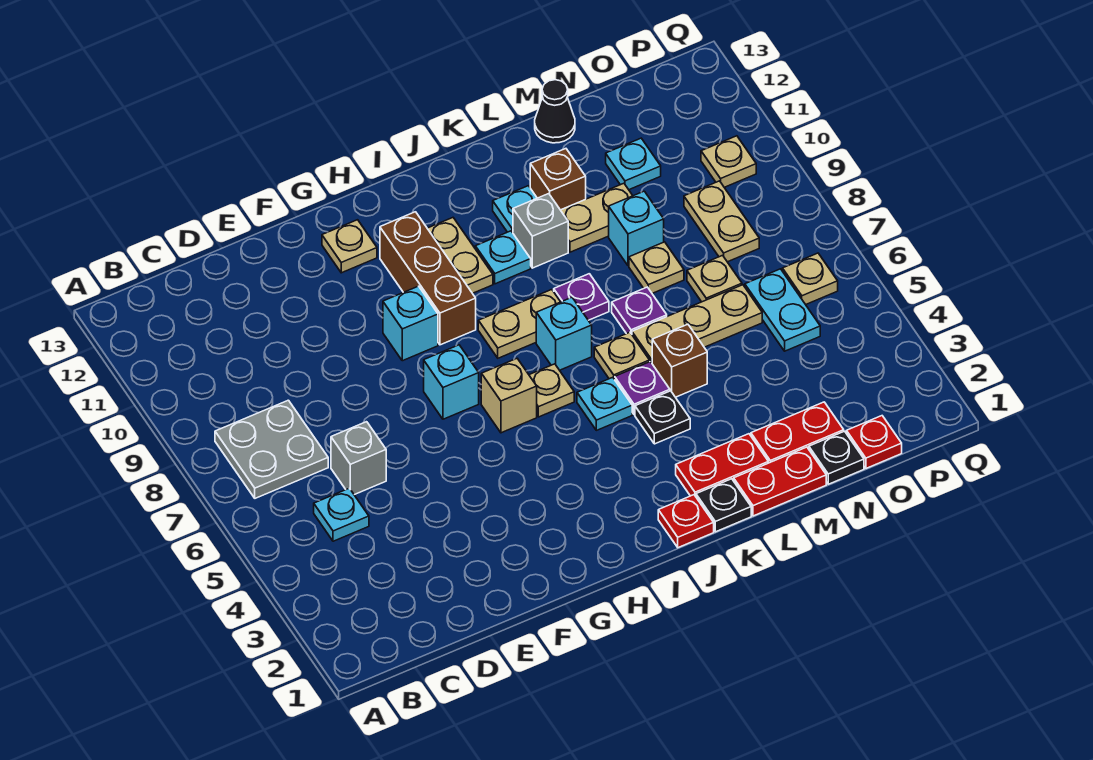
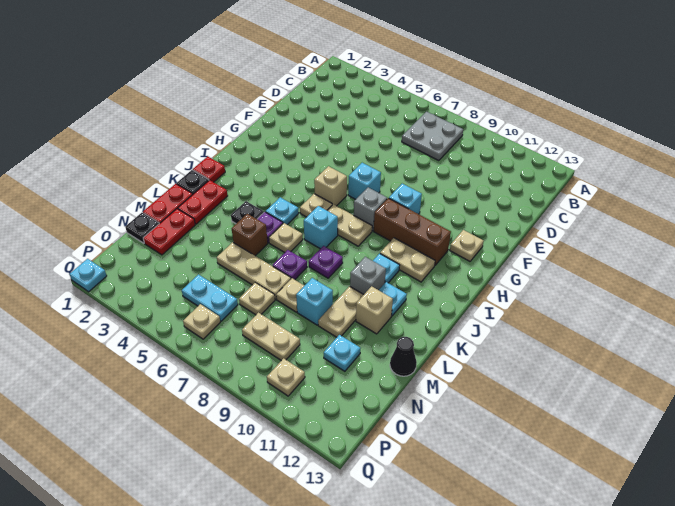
cyan plate C5 level 1 -> cyan plate Q1 level 1
grey brick D6 level 1 -> grey brick H8 level 1
tan plate I8:J8 level 1 -> tan plate I7:I8 level 1
tan plate L6:N6 level 1 -> tan plate M5:M7 level 1
brown brick L11 level 1 -> tan brick L11 level 1
red plate O1 level 1 -> none

